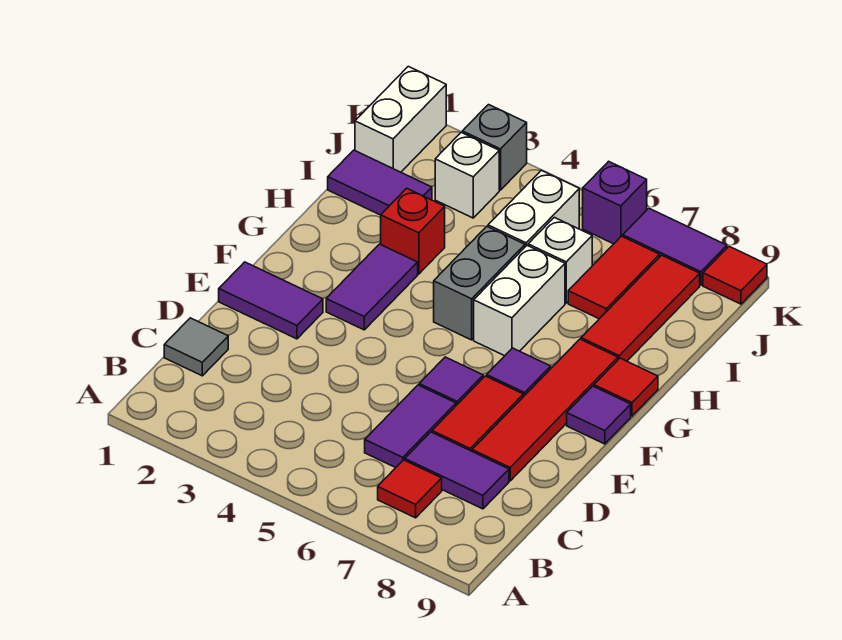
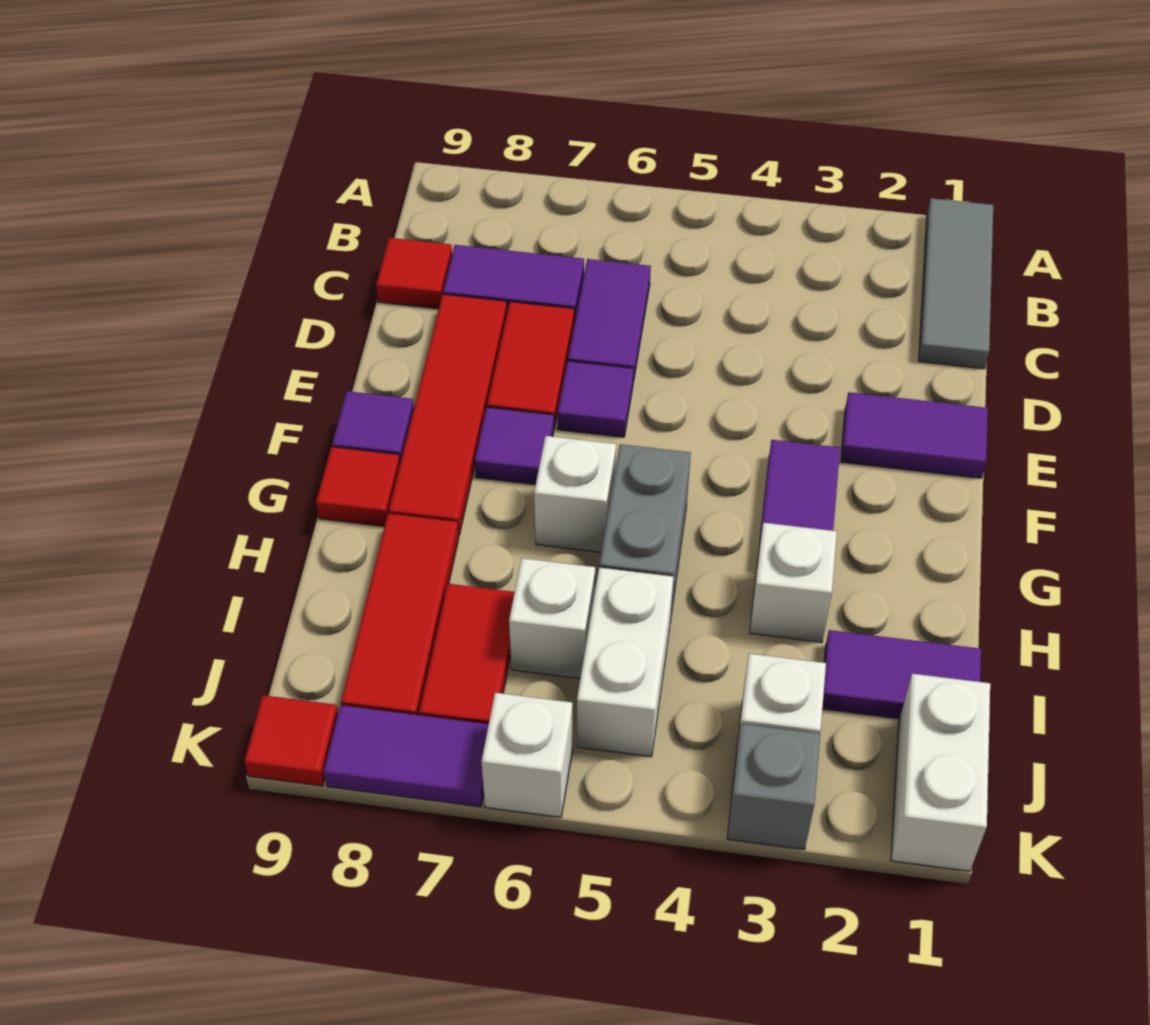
red tile B7 level 1 -> red tile C9 level 1
grey tile C1 level 1 -> grey tile A1:C1 level 1
white brick G6:H6 level 1 -> white brick G6 level 1
red brick H3 level 1 -> white brick H3 level 1
purple brick K6 level 1 -> white brick K6 level 1

